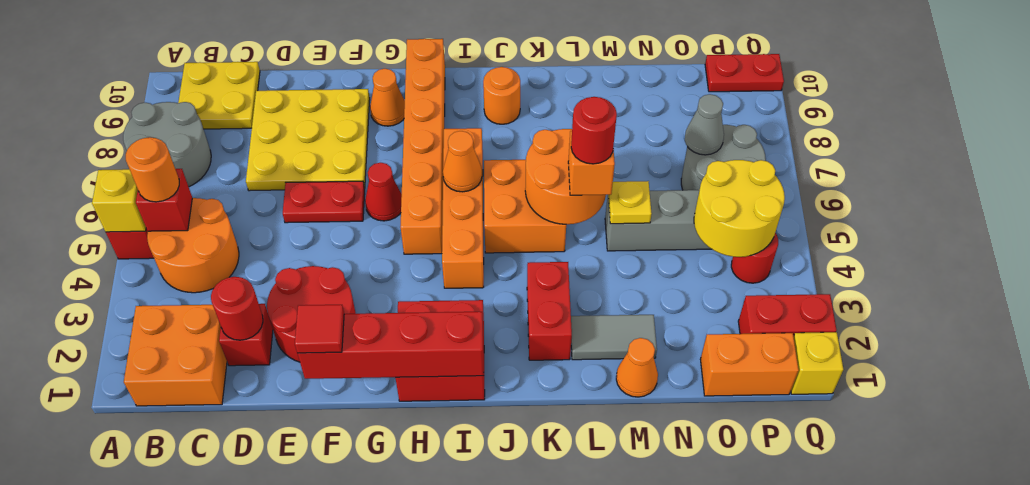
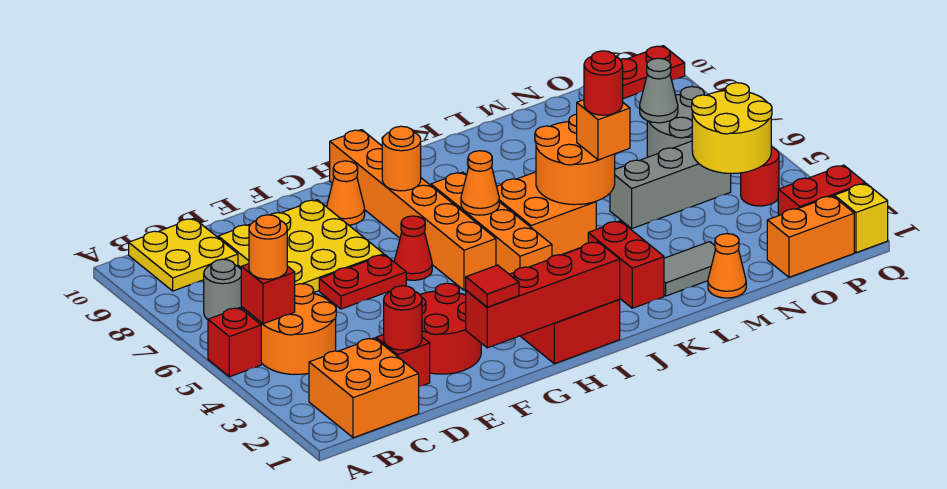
yellow brick A5 level 2 -> none
grey round brick A7:B8 level 1 -> grey round brick B7 level 1
orange round brick J9 level 1 -> orange round brick H8 level 2
yellow plate M5 level 2 -> none

